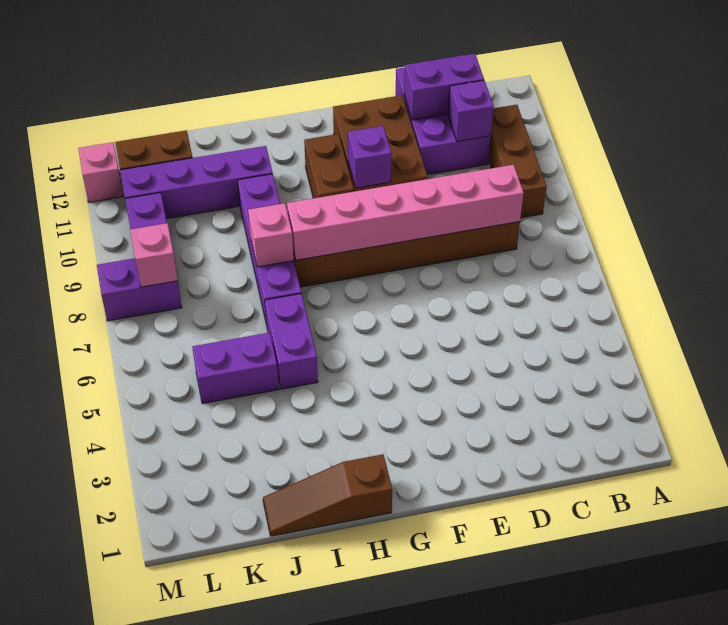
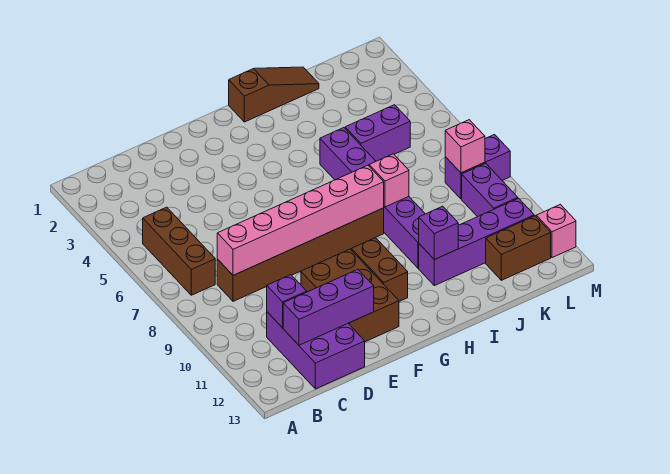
brown brick B9:B11 level 1 -> brown brick B5:B7 level 1
purple brick C12:D12 level 2 -> purple brick C12:E12 level 2
purple brick F10 level 2 -> purple brick I11 level 2

